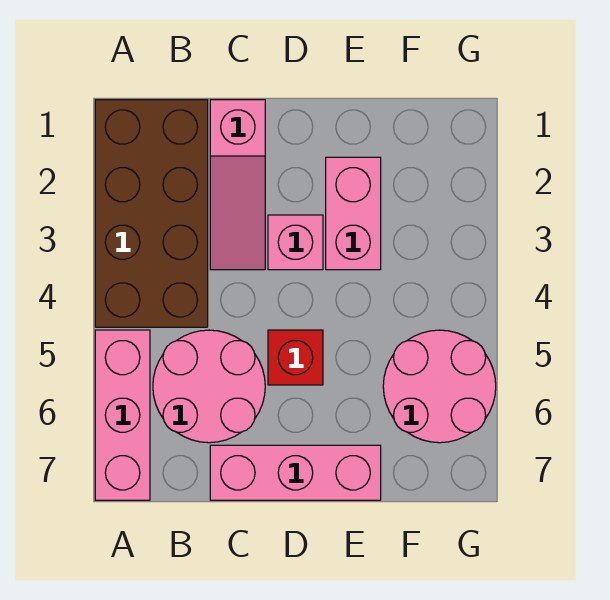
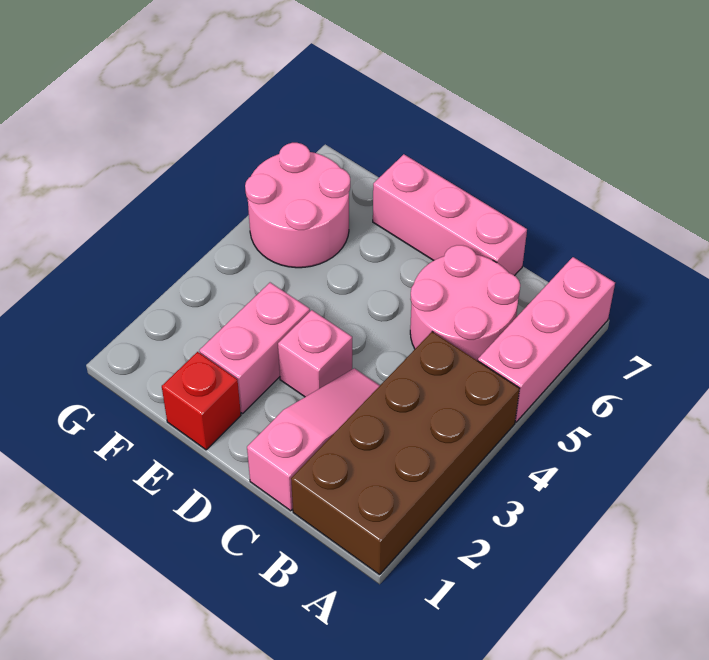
red brick D5 level 1 -> red brick E1 level 1

